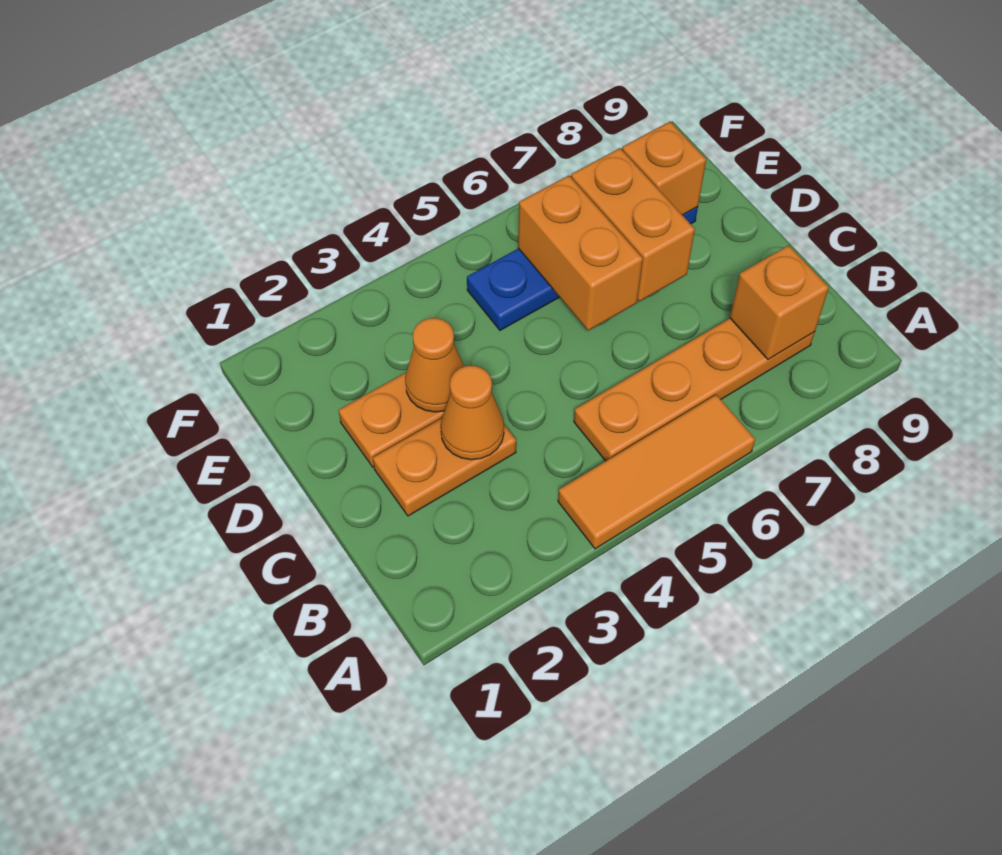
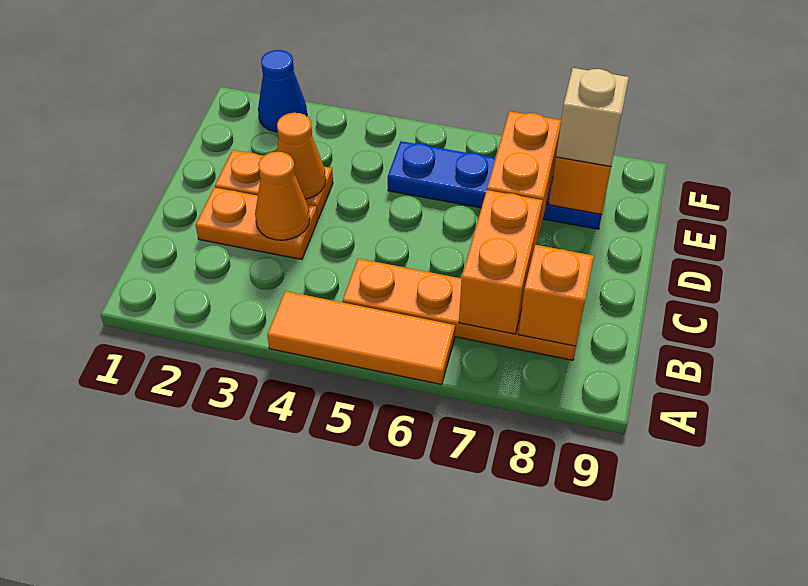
orange brick D6:E6 level 2 -> orange brick B7:C7 level 2
none -> tan brick E8 level 3
none -> blue cone F2 level 1

